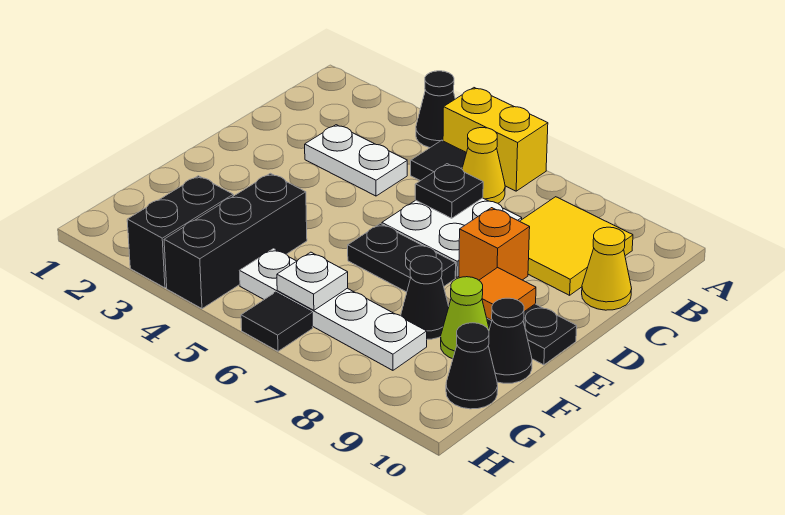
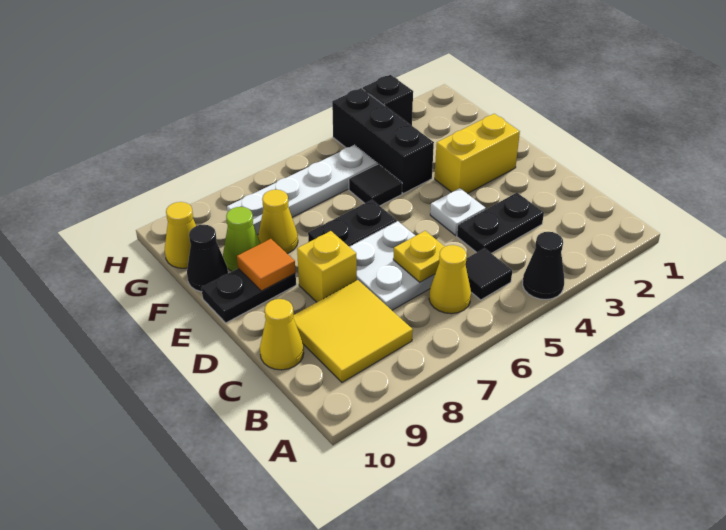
yellow brick A5:A6 level 1 -> yellow brick E2:E3 level 1
white plate C3:C4 level 1 -> black plate C3:C4 level 1
black plate C6 level 2 -> yellow plate C6 level 2
orange brick D8 level 1 -> yellow brick D8 level 1
black cone F8 level 1 -> yellow cone F8 level 1
black brick G3:H3 level 1 -> black brick H3 level 1
white plate G6 level 2 -> white plate D4 level 1
black cone G10 level 1 -> yellow cone G10 level 1
black tile H6 level 1 -> black tile F5 level 1

